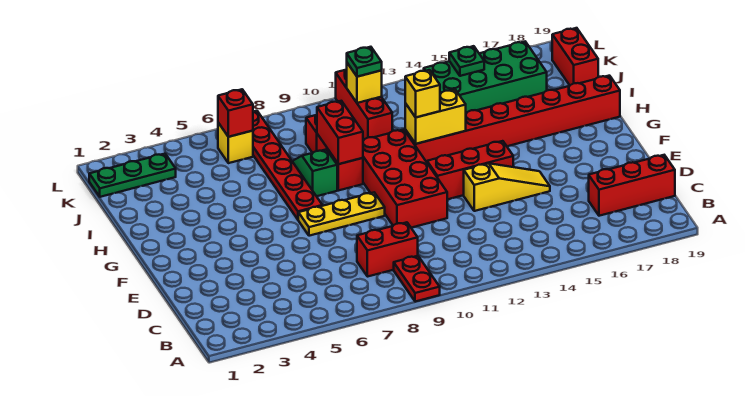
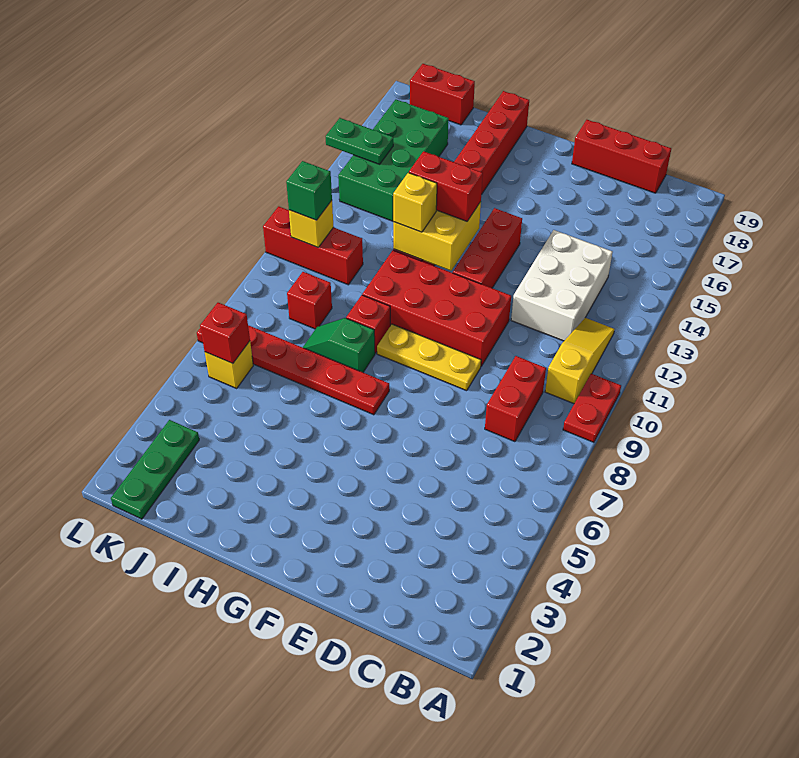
red plate A9:B9 level 1 -> red plate A9:A10 level 1
none -> white brick C12:D14 level 1
red brick C17:C19 level 1 -> red brick C19:E19 level 1
yellow slope E13:E15 level 1 top 13 -> yellow slope B10:B12 level 1 top 10
yellow plate F7:F9 level 1 -> yellow plate E9:G9 level 1
red brick H9:I9 level 2 -> red brick G13:H13 level 3
yellow brick H12:H13 level 2 -> yellow brick G12:H13 level 2
green plate K11 level 3 -> green brick K11 level 3
green plate K15 level 2 -> green plate K15:L15 level 2

